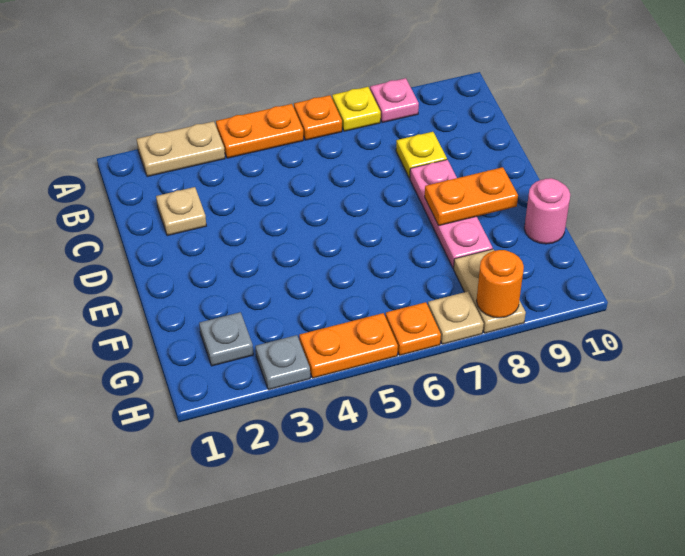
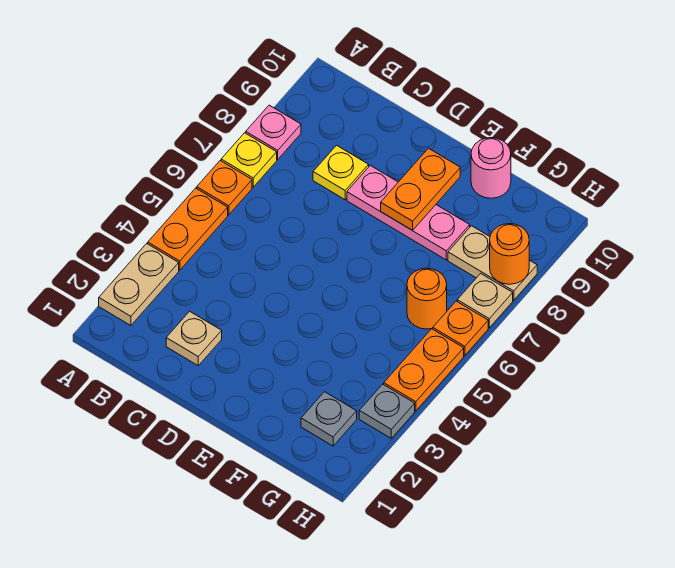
none -> orange round brick G6 level 1

